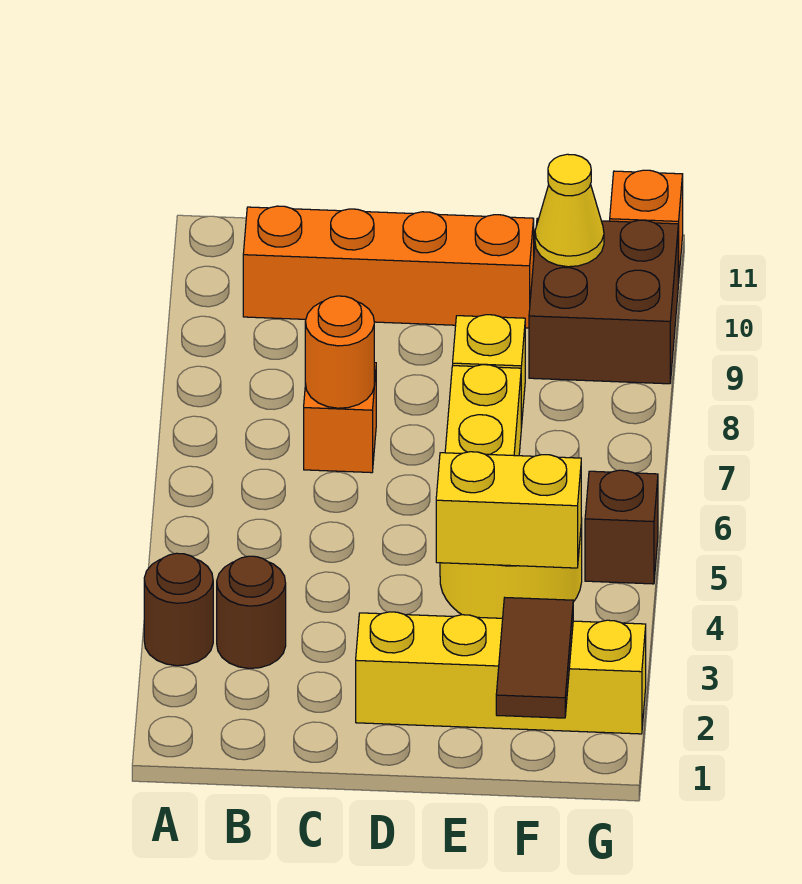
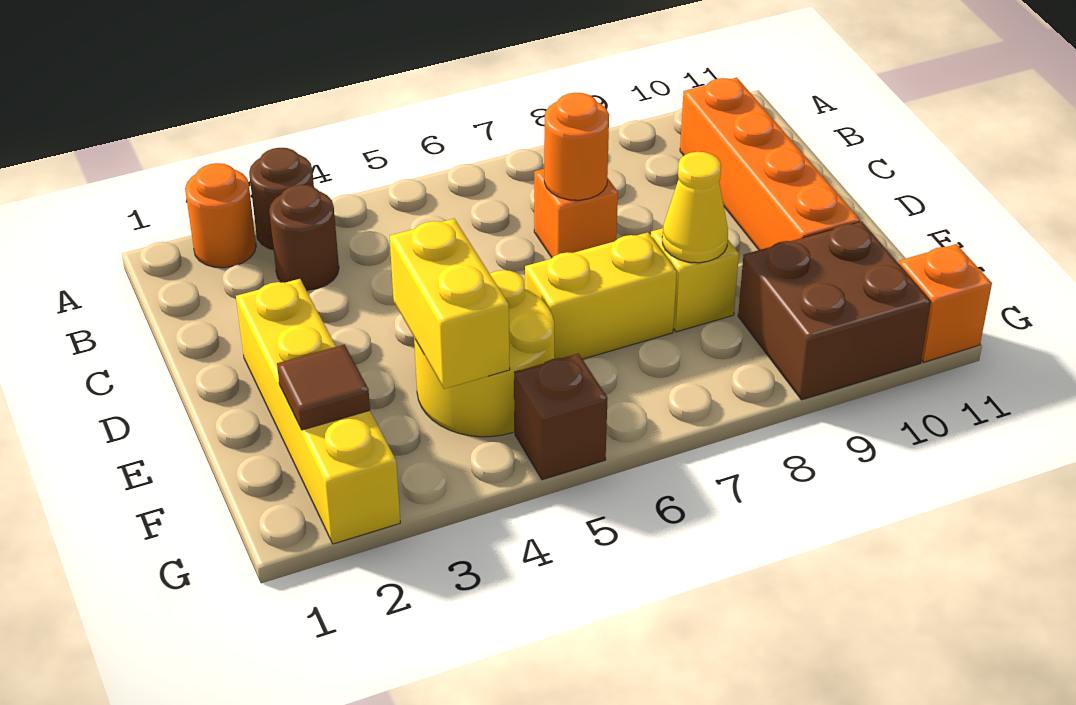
none -> orange round brick A2 level 1
brown tile F1:F2 level 2 -> brown tile F2 level 2
yellow cone F10 level 2 -> yellow cone E8 level 2

